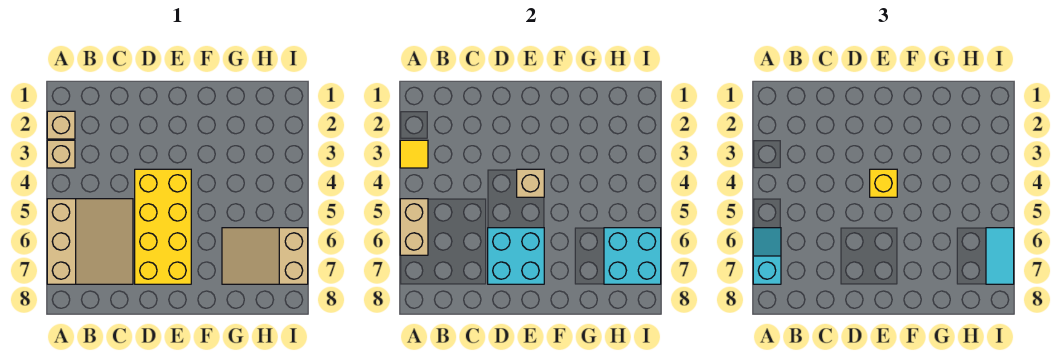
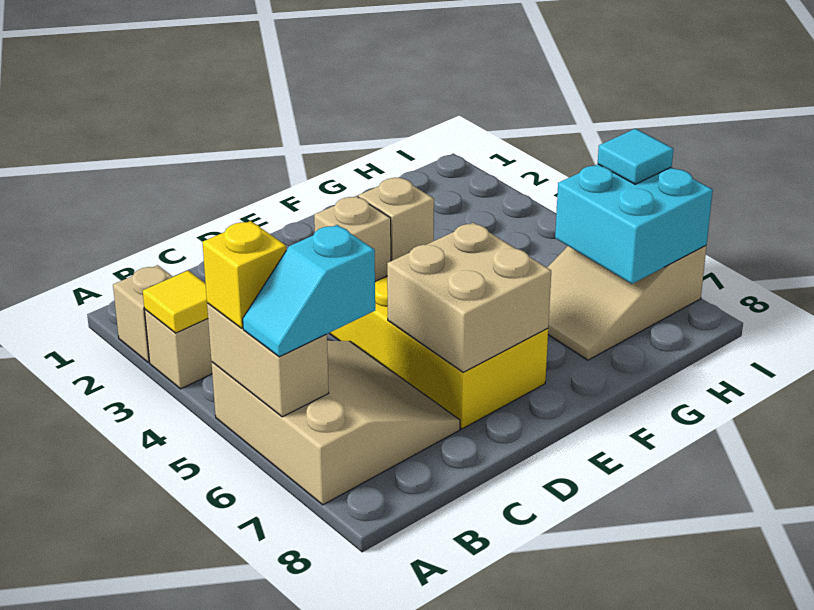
cyan slope A6:A7 level 3 top 7 -> cyan slope A6:B6 level 3 top B
none -> tan brick D4 level 2
cyan brick D6:E7 level 2 -> tan brick D6:E7 level 2
yellow brick E4 level 3 -> yellow brick A5 level 3
cyan tile I6:I7 level 3 -> cyan tile I6 level 3

